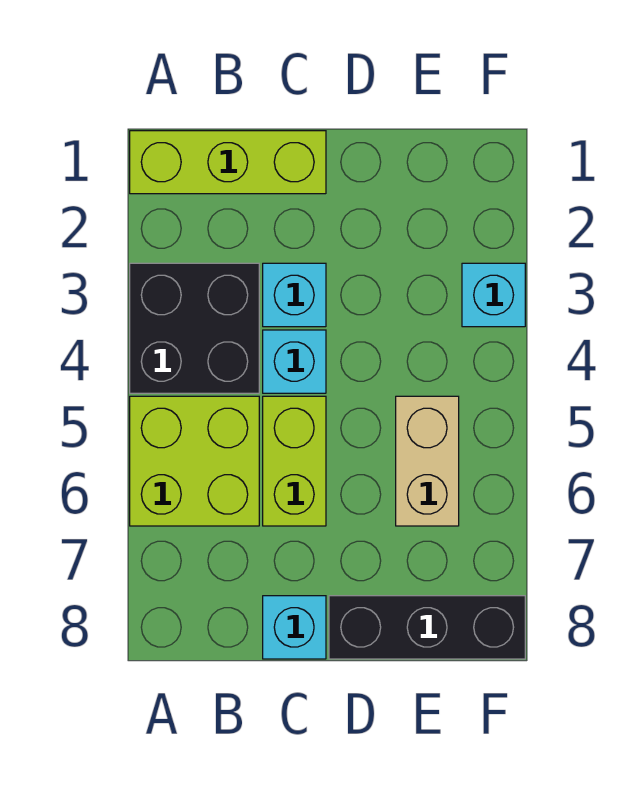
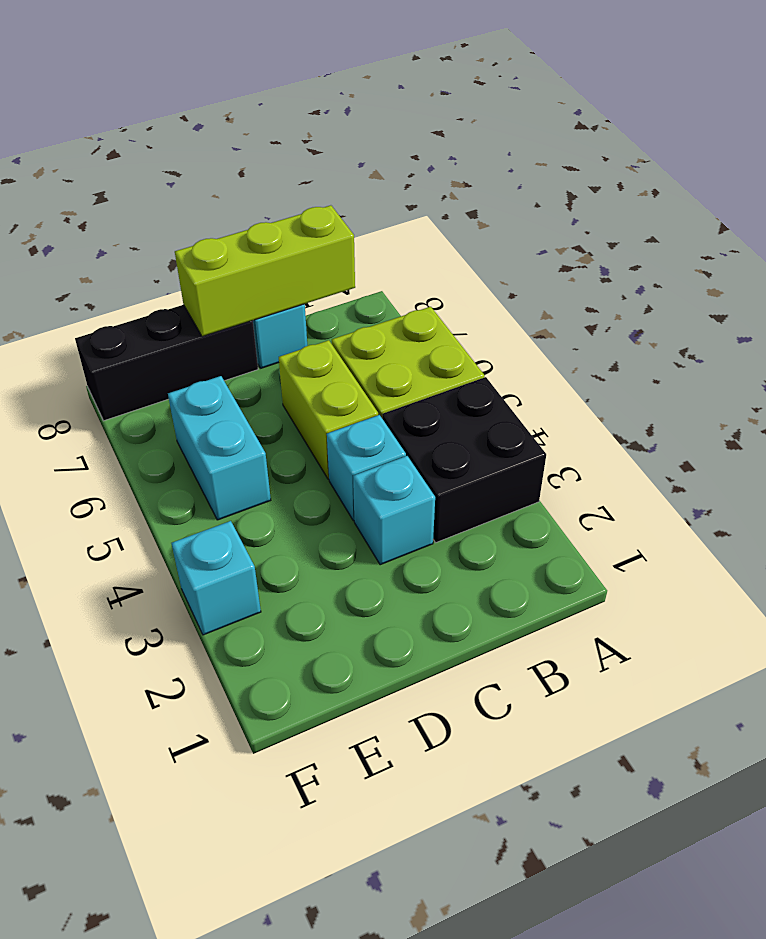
lime brick A1:C1 level 1 -> lime brick B8:D8 level 2
tan brick E5:E6 level 1 -> cyan brick E5:E6 level 1

